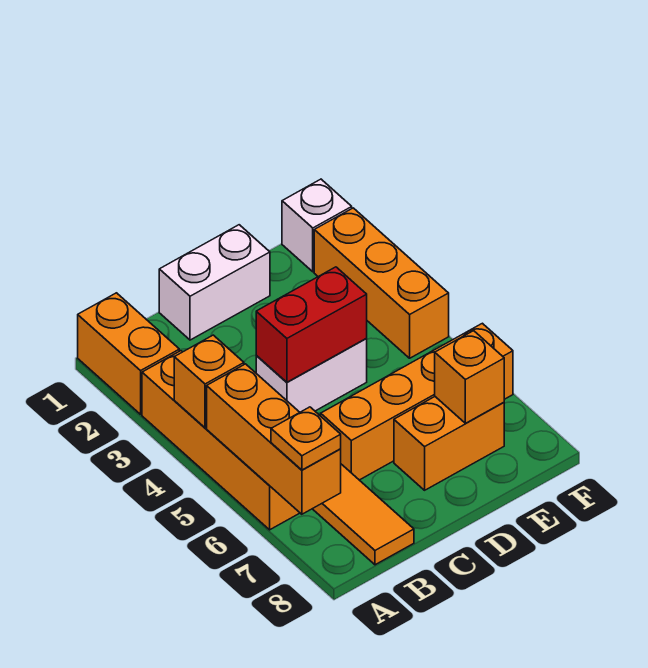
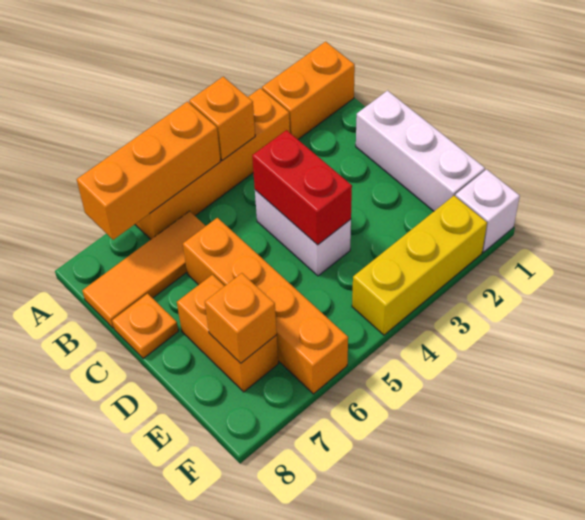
orange plate A7 level 3 -> orange plate C8 level 1
white brick C1:D1 level 1 -> white brick C1:E1 level 1
orange brick F2:F4 level 1 -> yellow brick F2:F4 level 1

